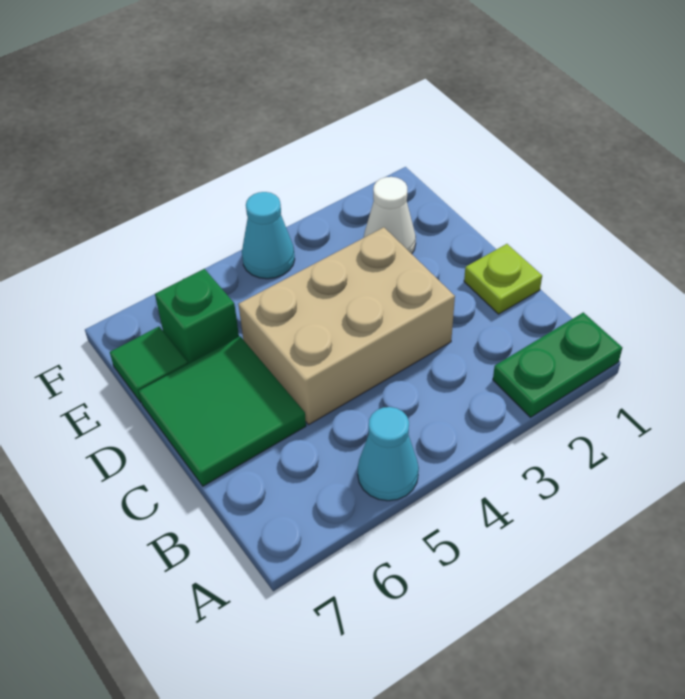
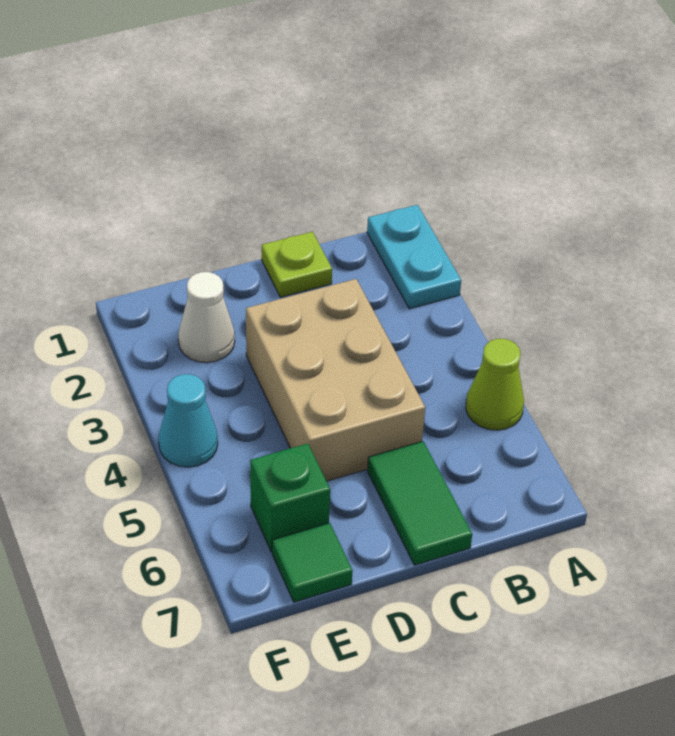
green plate A1:A2 level 1 -> cyan plate A1:A2 level 1
cyan cone A5 level 1 -> lime cone A5 level 1
green tile C6:D7 level 1 -> green tile C6:C7 level 1

